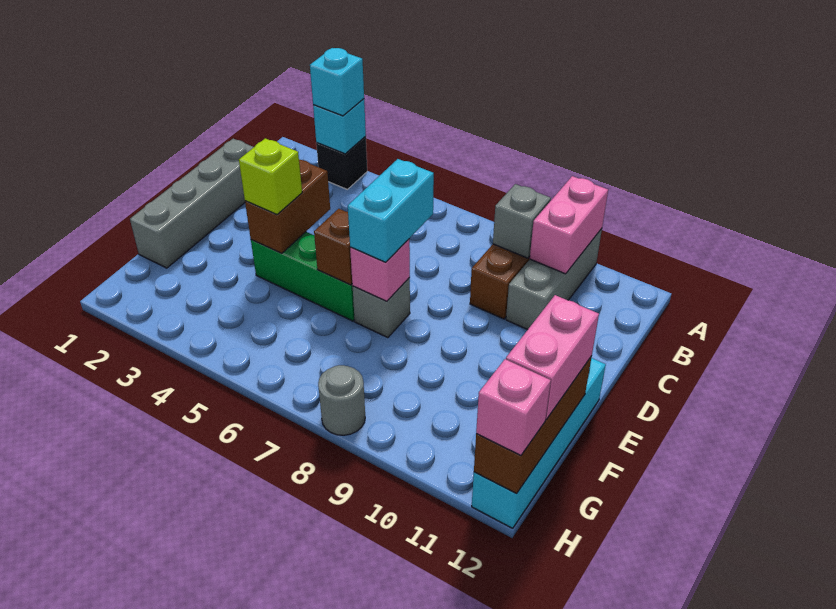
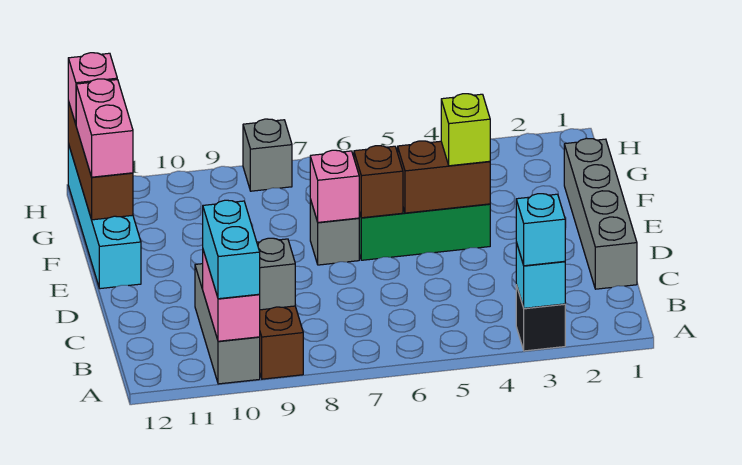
brown brick D4:E4 level 2 -> brown brick E4:E5 level 2
cyan brick D7:E7 level 3 -> cyan brick A10:B10 level 3
grey round brick H8 level 1 -> grey brick H8 level 1

